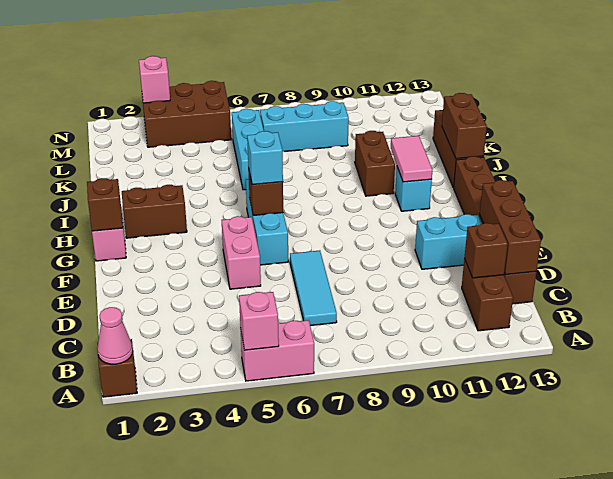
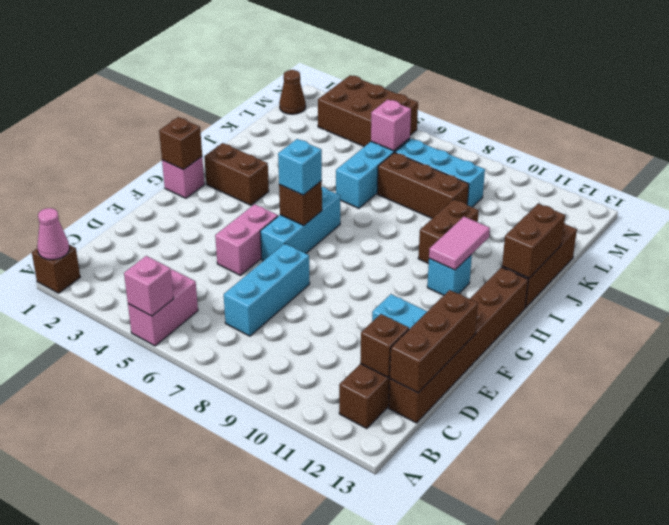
pink brick A5:A6 level 1 -> pink brick A5:B5 level 1
cyan tile C7:E7 level 1 -> cyan brick C7:E7 level 1
none -> brown brick K7:K9 level 1
none -> brown cone M1 level 1
pink brick N3 level 2 -> pink brick L6 level 2

